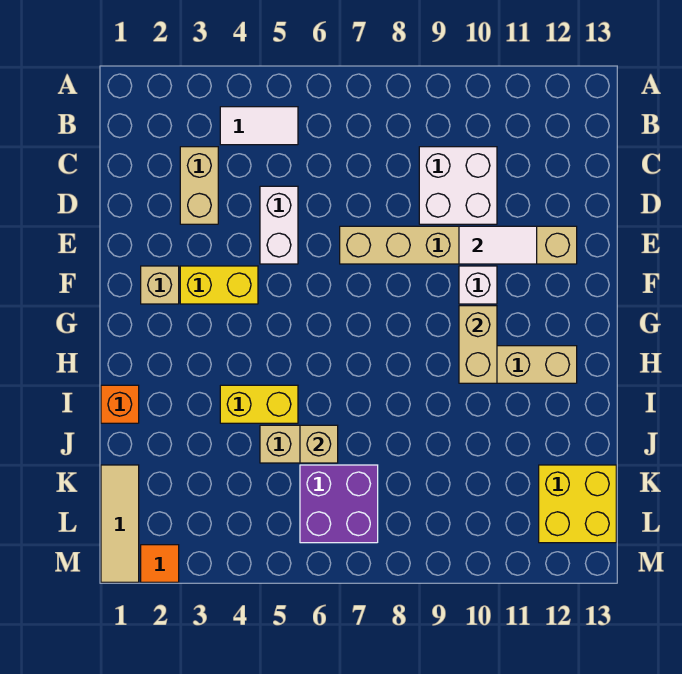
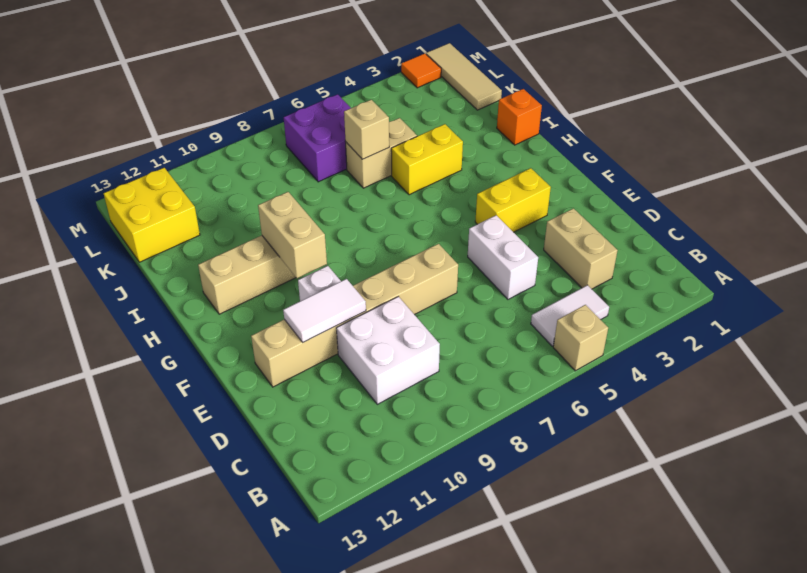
tan brick F2 level 1 -> tan brick A5 level 1

